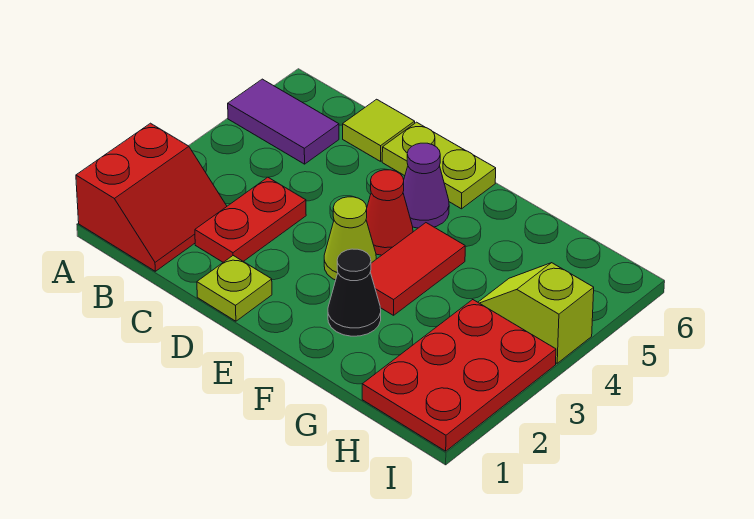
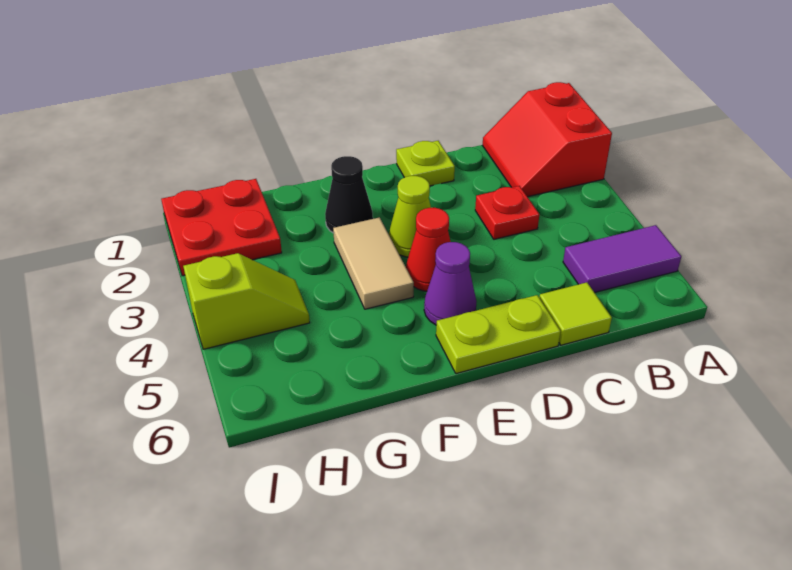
red plate C2:C3 level 1 -> red plate C3 level 1
red tile F3:F4 level 1 -> tan tile F3:F4 level 1
red plate H1:I3 level 1 -> red plate H1:I2 level 1

